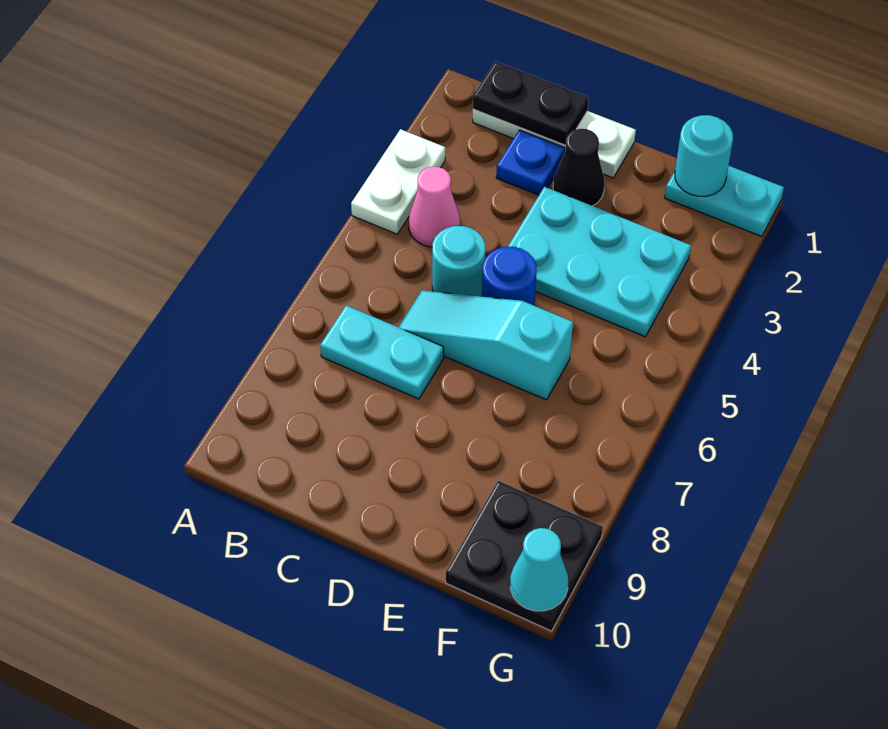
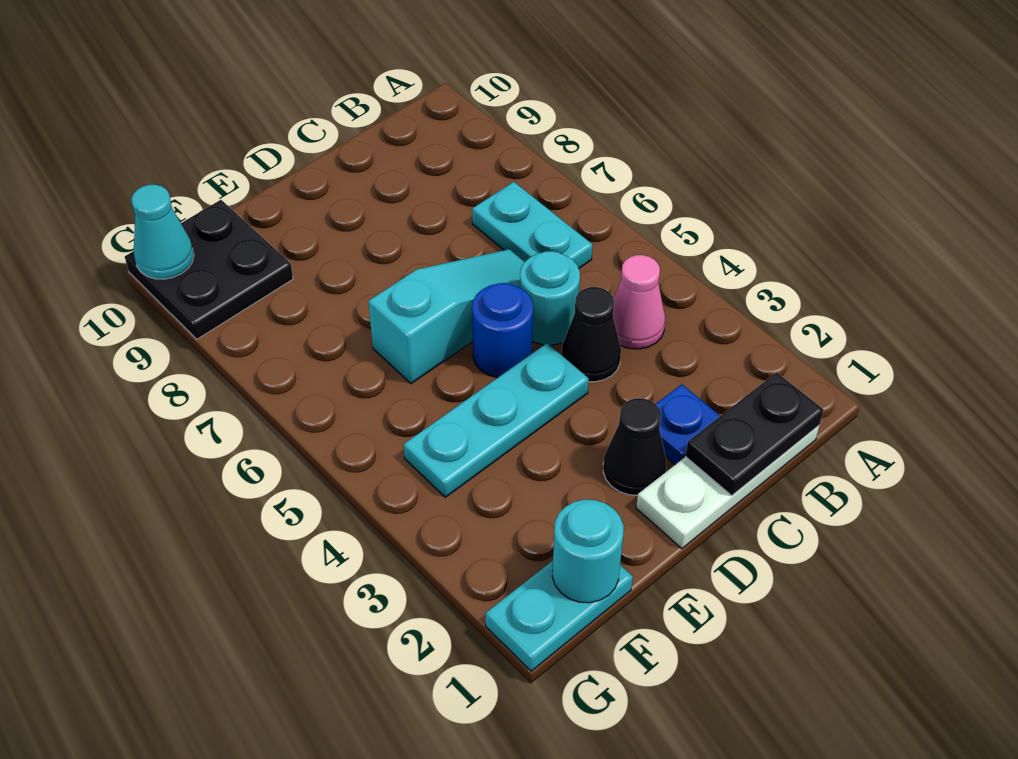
white plate A3:A4 level 1 -> none
cyan plate B7:C7 level 1 -> cyan plate B6:B7 level 1
none -> black cone C4 level 1
cyan plate D3:F4 level 1 -> cyan plate D4:F4 level 1

